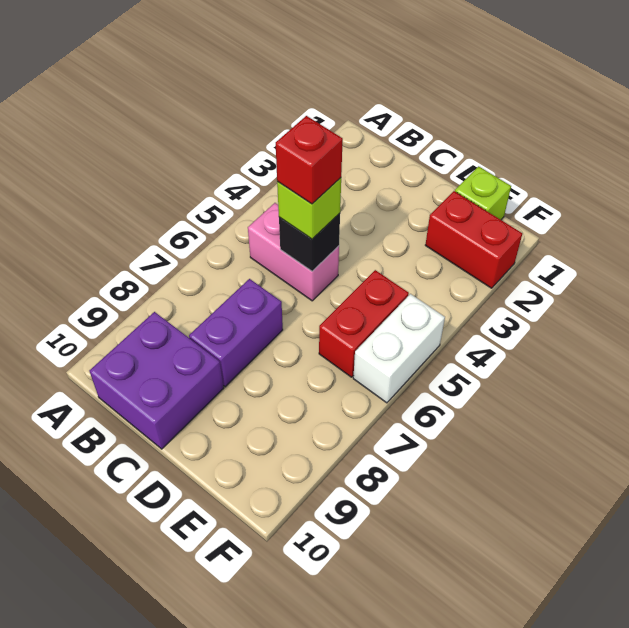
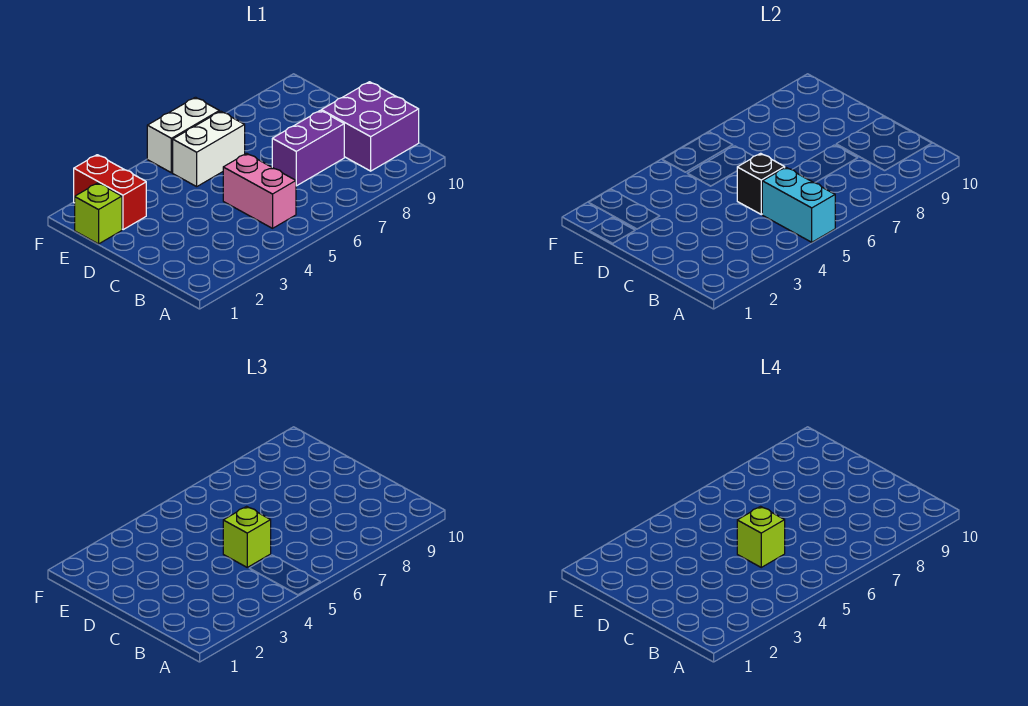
none -> cyan brick A5:B5 level 2
red brick C5 level 4 -> lime brick C5 level 4
red brick E5:E6 level 1 -> white brick E5:E6 level 1

